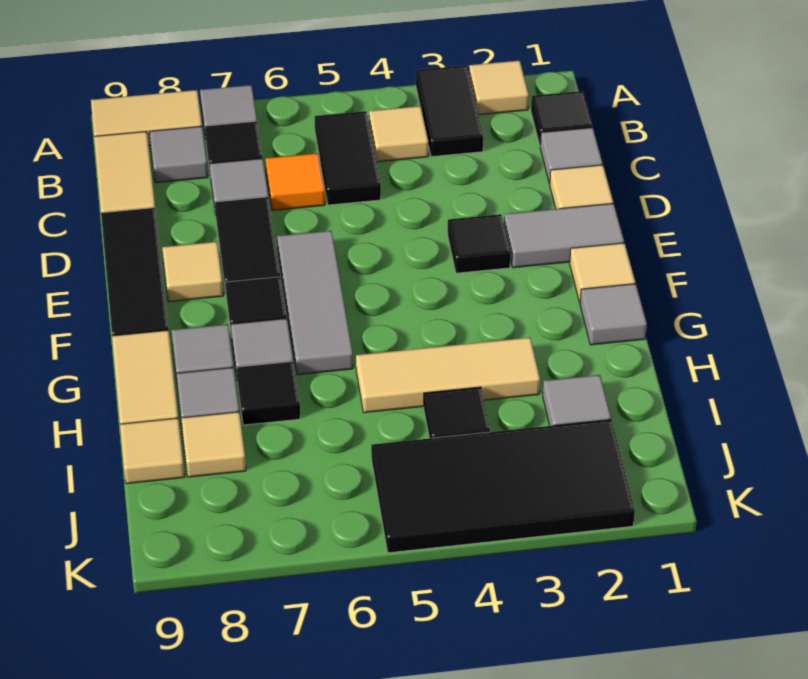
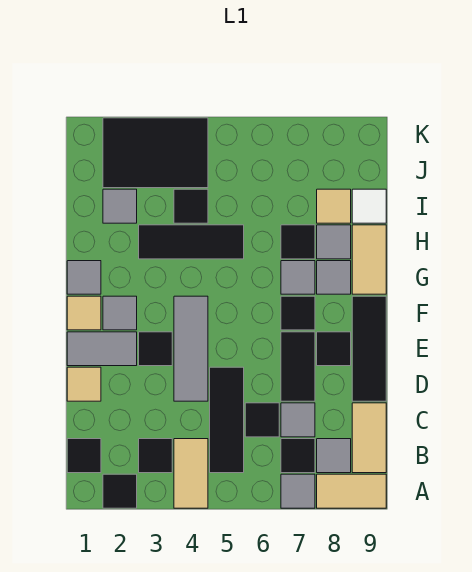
tan tile A2 level 1 -> black tile A2 level 1
black tile A3:B3 level 1 -> black tile B3 level 1
tan tile B4 level 1 -> tan tile A4:B4 level 1
black tile B5:C5 level 1 -> black tile B5:D5 level 1
grey tile C1 level 1 -> grey tile F2 level 1
orange tile C6 level 1 -> black tile C6 level 1
grey tile E6:G6 level 1 -> grey tile D4:F4 level 1
tan tile E8 level 1 -> black tile E8 level 1
tan tile H3:H5 level 1 -> black tile H3:H5 level 1
tan tile I9 level 1 -> white tile I9 level 1
black tile J2:K5 level 1 -> black tile J2:K4 level 1

